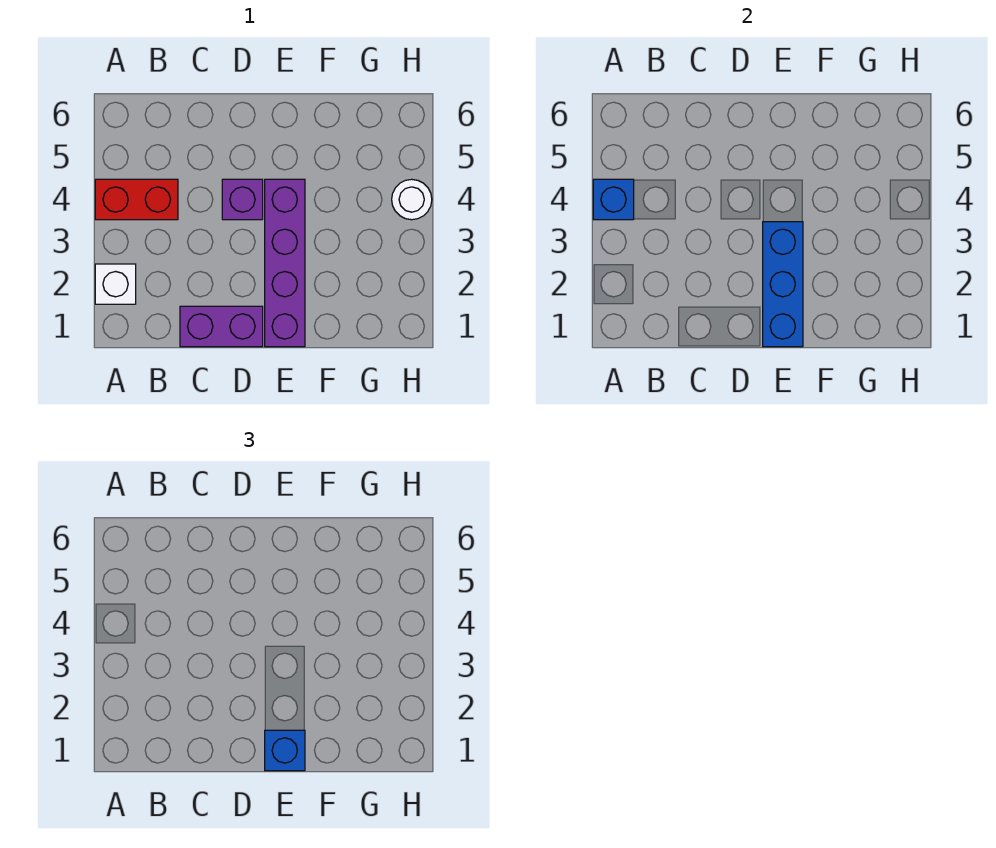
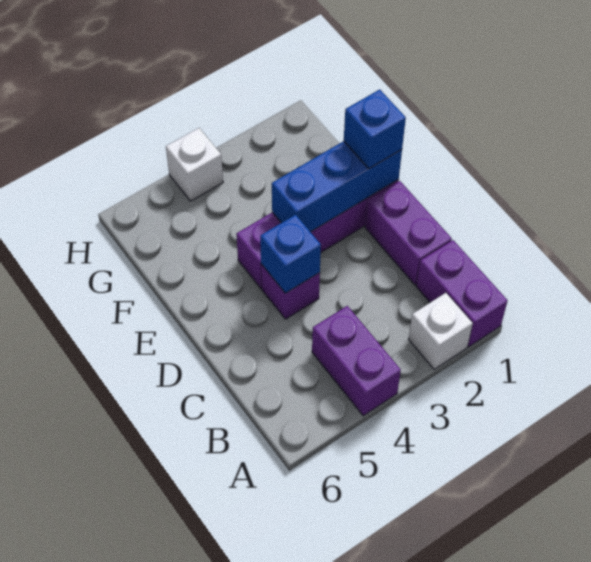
none -> purple brick A1:B1 level 1
red brick A4:B4 level 1 -> purple brick A4:B4 level 1
blue brick A4 level 2 -> blue brick D4 level 2
white round brick H4 level 1 -> white brick H4 level 1

